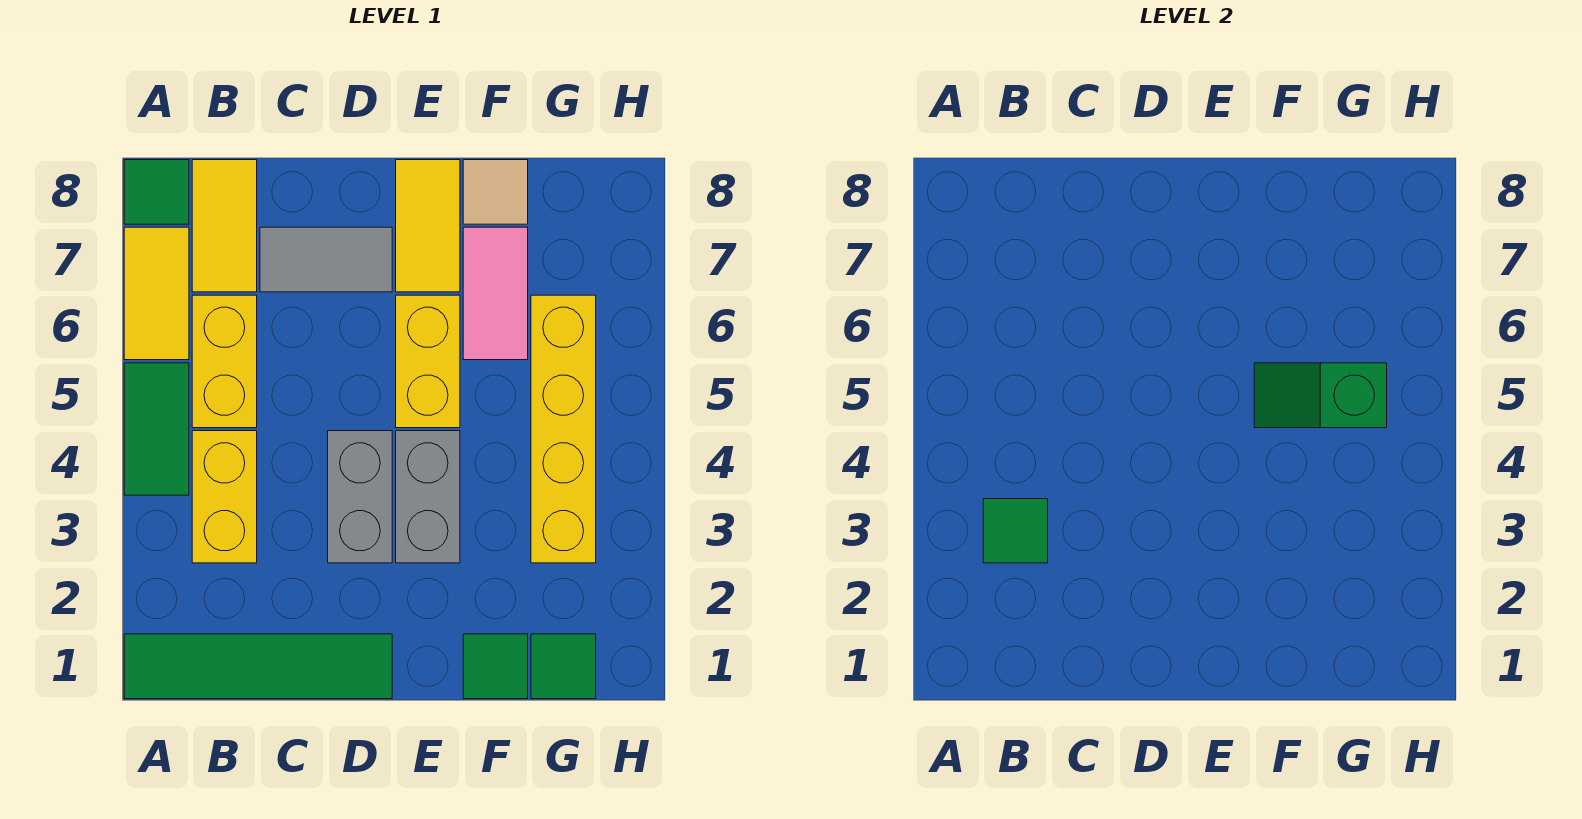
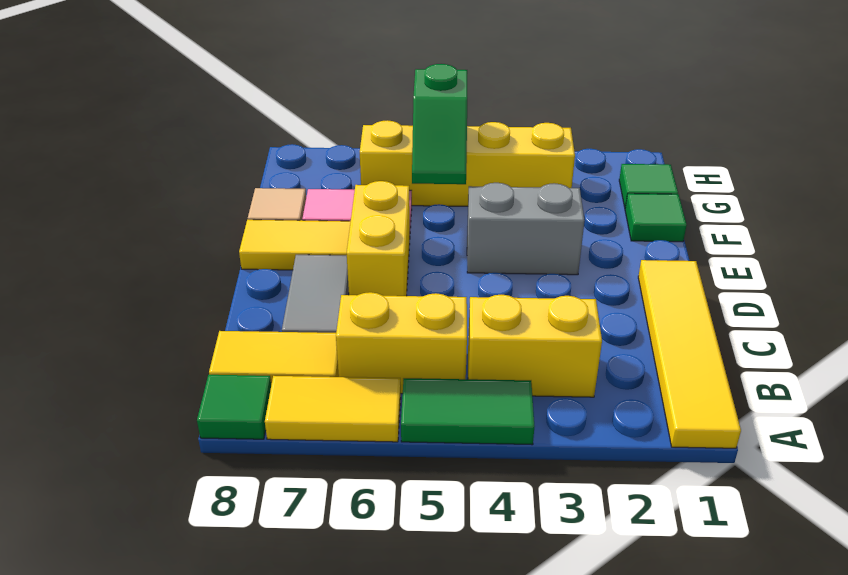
green tile A1:D1 level 1 -> yellow tile A1:D1 level 1
green tile B3 level 2 -> none
grey brick D3:D4 level 1 -> none
yellow brick E5:E6 level 1 -> yellow brick D6:E6 level 1

